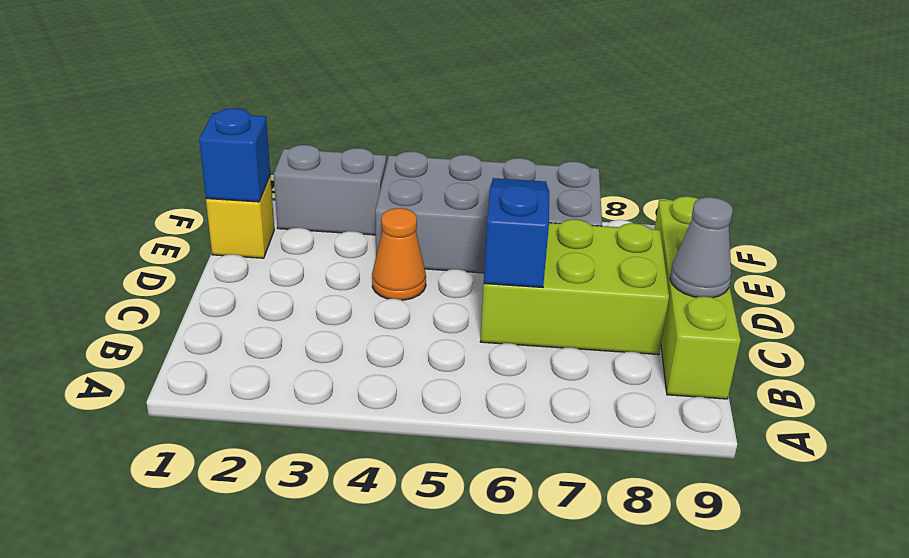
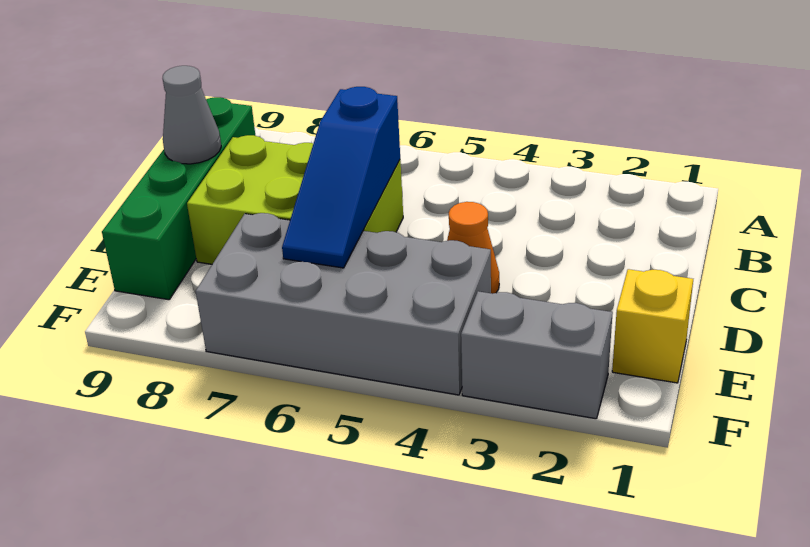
lime brick B9:E9 level 1 -> green brick B9:E9 level 1
blue brick E1 level 2 -> none

